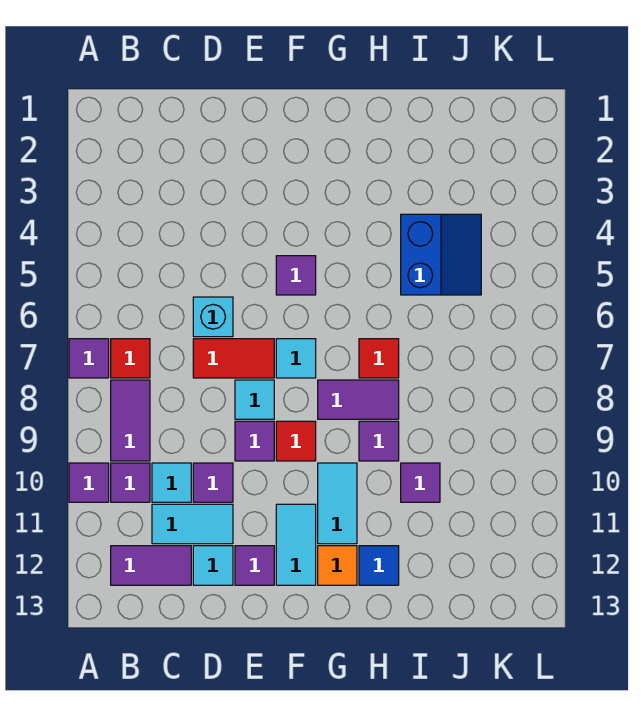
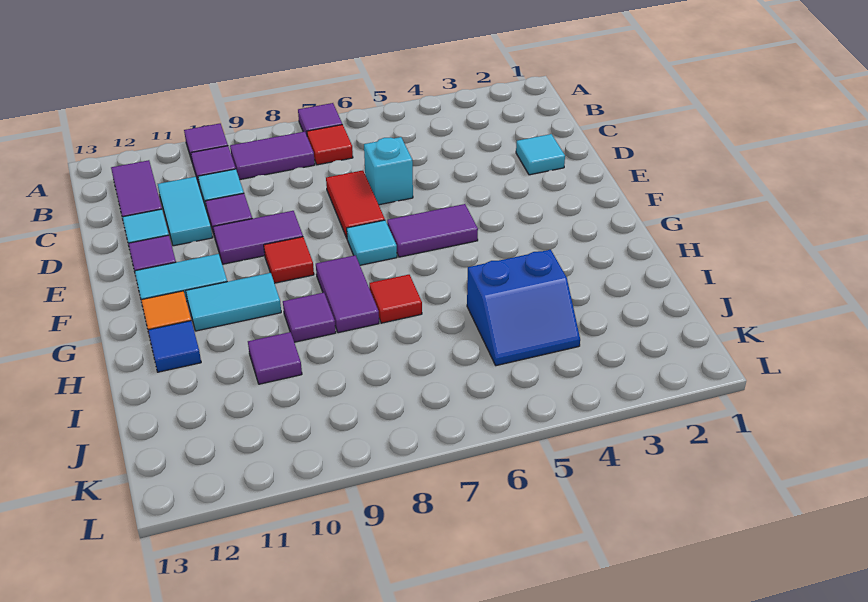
cyan tile E8 level 1 -> cyan tile D2 level 1
purple tile E9 level 1 -> purple tile E9:E10 level 1
purple tile F5 level 1 -> purple tile F5:F6 level 1

